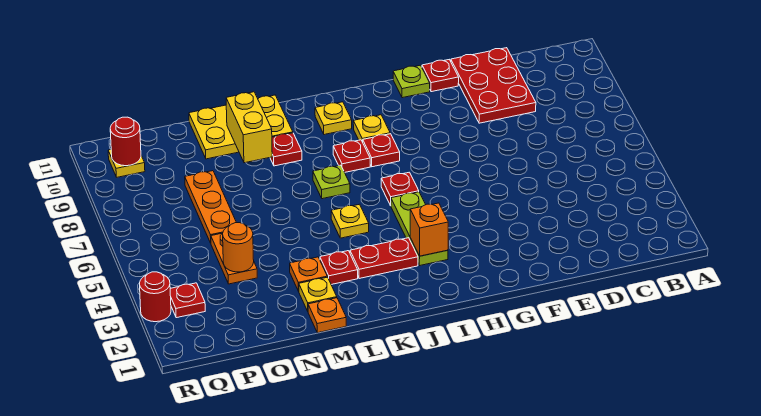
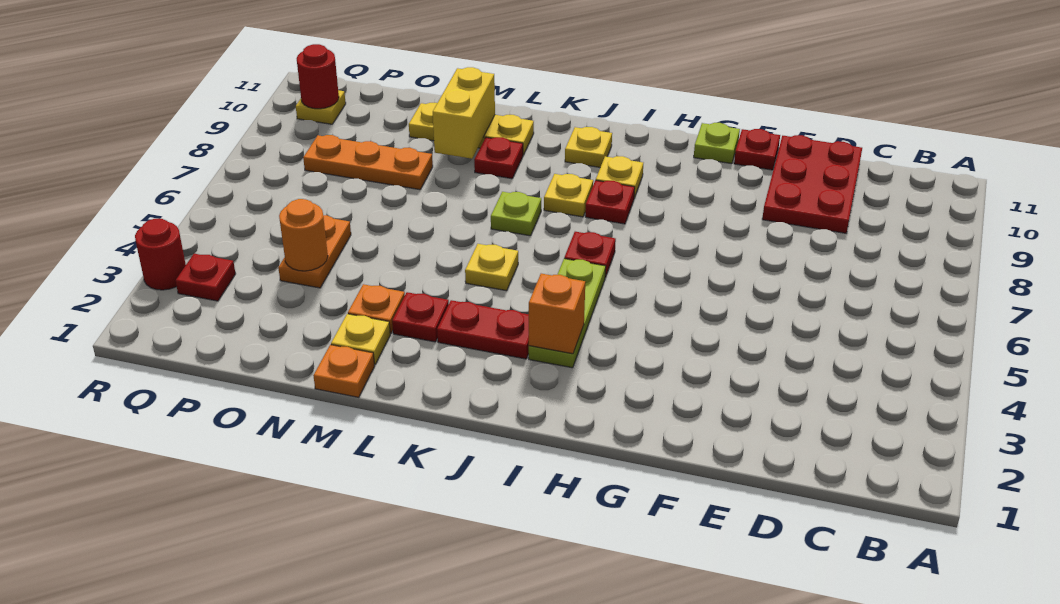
red plate J8 level 1 -> yellow plate J8 level 1
yellow plate L10:N11 level 1 -> yellow plate L10:N10 level 1
orange plate O6:O8 level 1 -> orange plate N8:P8 level 1

